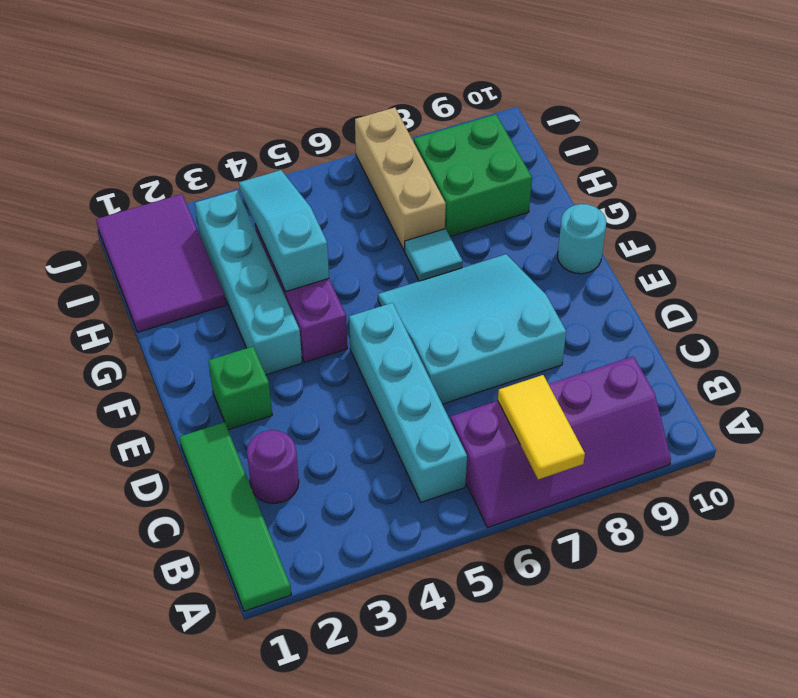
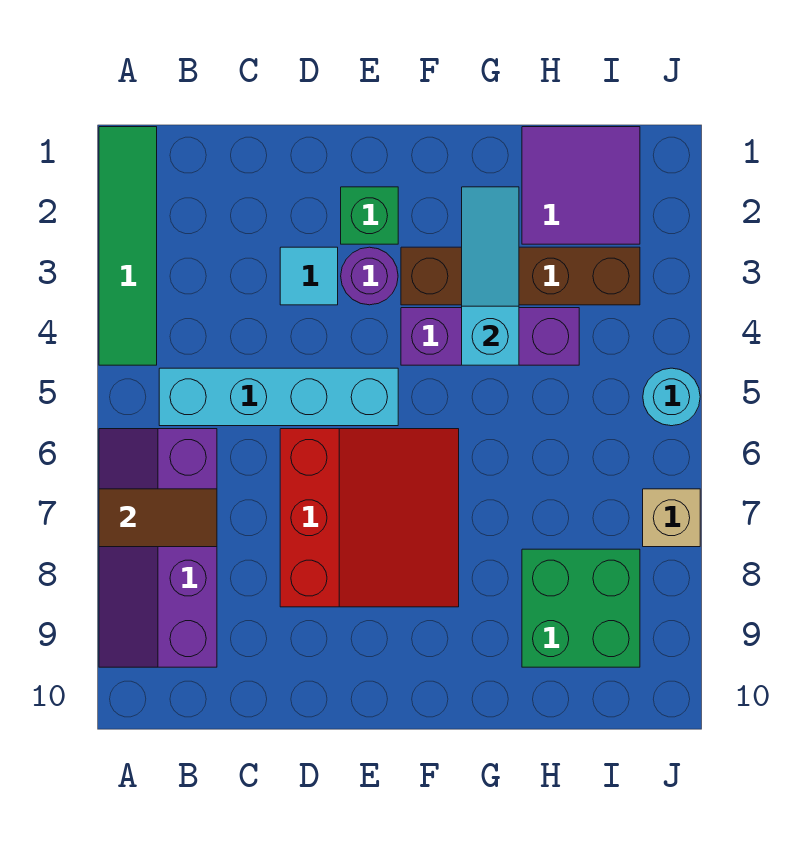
green tile A1:D1 level 1 -> green tile A1:A4 level 1
yellow tile A7:B7 level 2 -> brown tile A7:B7 level 2
purple round brick C2 level 1 -> purple round brick E3 level 1
cyan slope D6:F8 level 1 top D -> red slope D6:F8 level 1 top D
cyan brick F3:I3 level 1 -> brown brick F3:I3 level 1
cyan round brick F10 level 1 -> cyan round brick J5 level 1
cyan slope G4:I4 level 2 top G -> cyan slope G2:G4 level 2 top 4
cyan tile G7 level 1 -> cyan tile D3 level 1
purple tile H1:J2 level 1 -> purple tile H1:I2 level 1
tan brick H7:J7 level 1 -> tan brick J7 level 1

